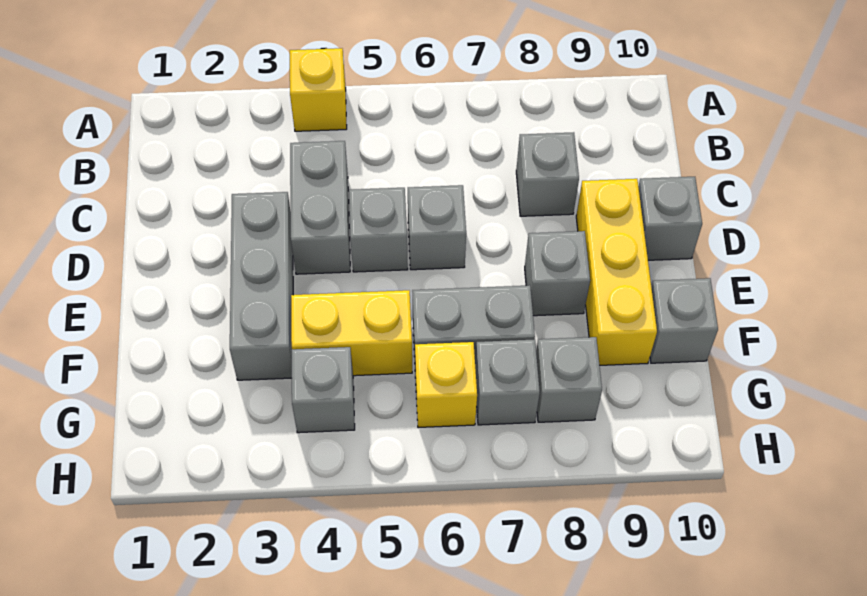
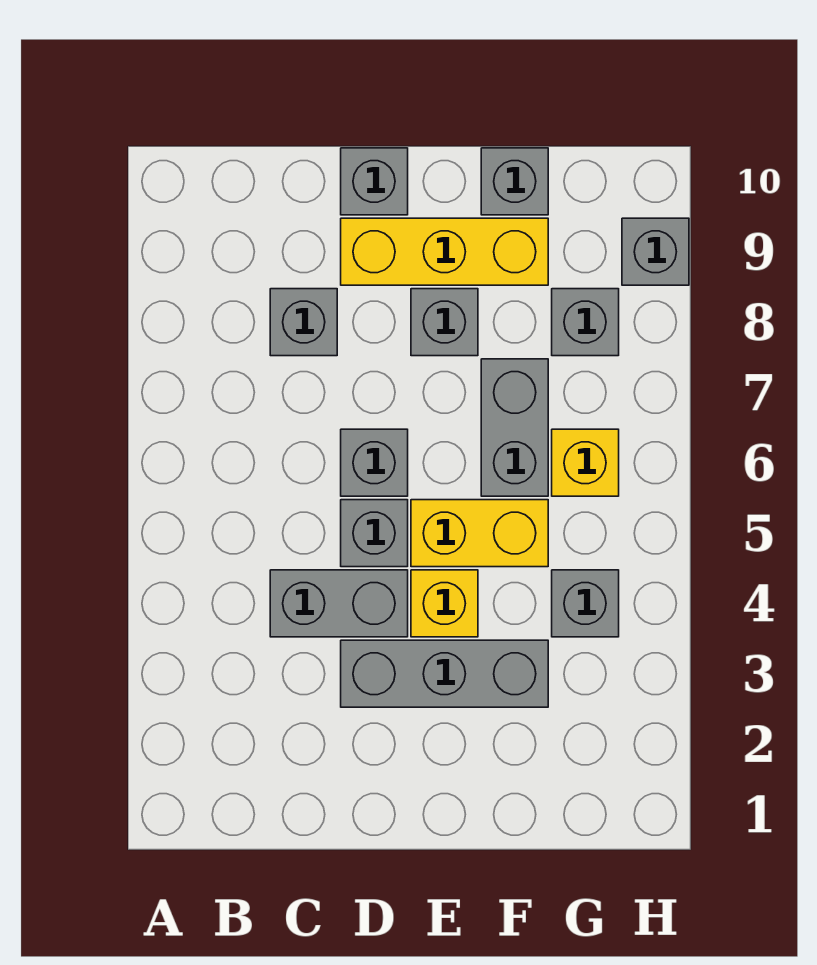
yellow brick A4 level 1 -> yellow brick E4 level 1
yellow brick F4:F5 level 1 -> yellow brick E5:F5 level 1
grey brick G7 level 1 -> grey brick H9 level 1

